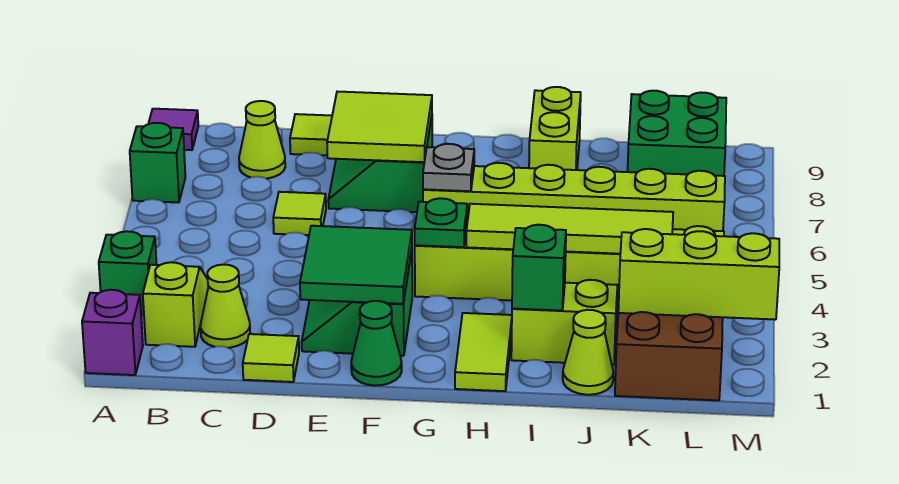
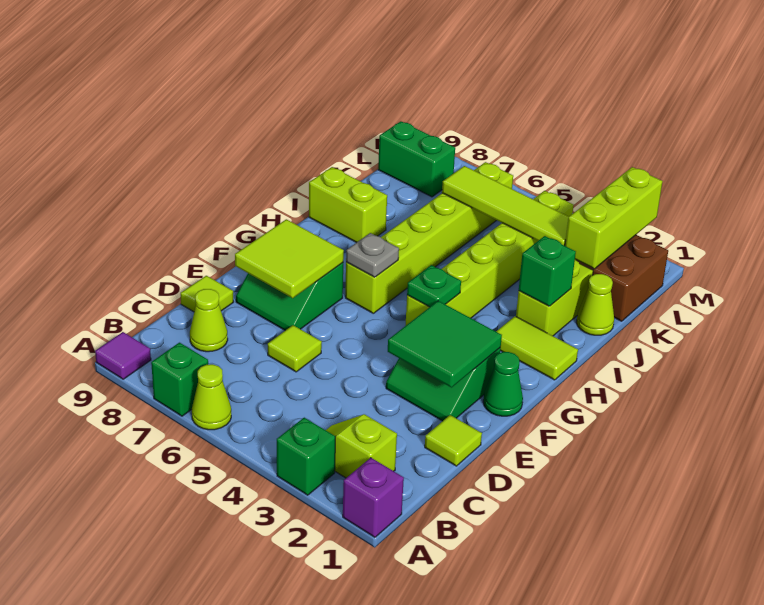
lime cone C2 level 1 -> lime cone A6 level 1
lime tile H4:K4 level 2 -> lime tile K3:K6 level 2
green brick K8:L9 level 1 -> green brick L8:L9 level 1

